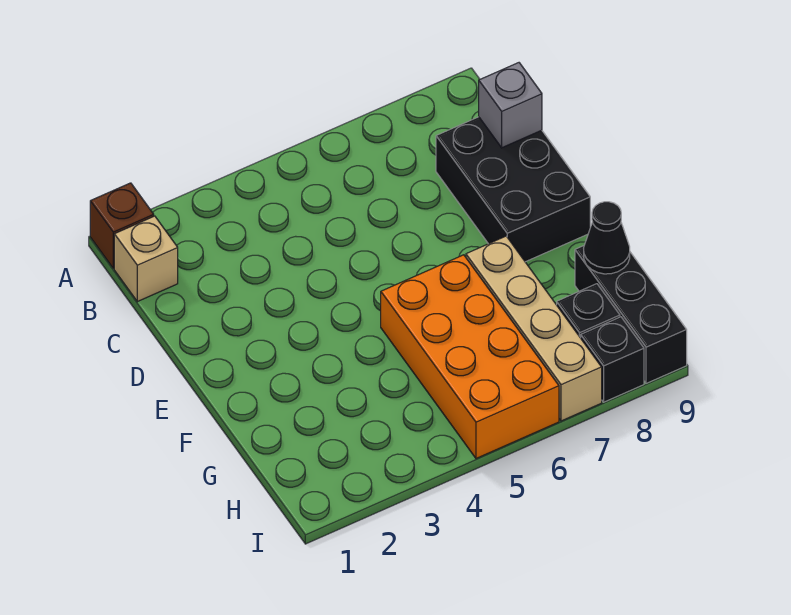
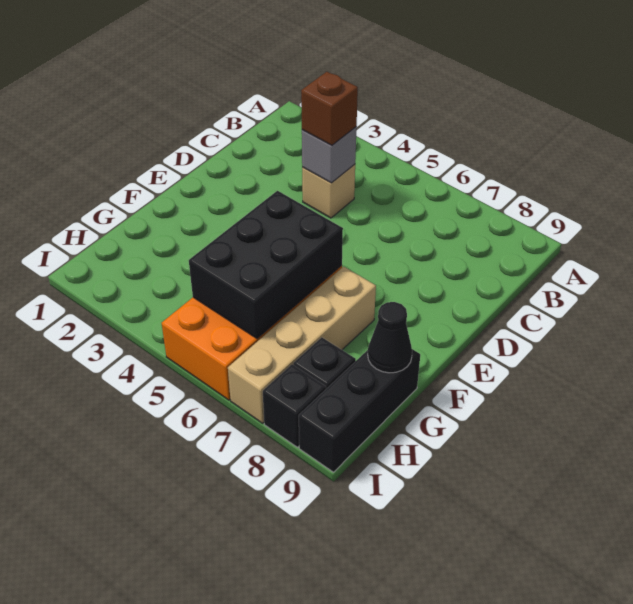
brown brick A1 level 1 -> brown brick C4 level 3
tan brick B1 level 1 -> tan brick C4 level 1
black brick C8:E9 level 1 -> black brick F5:H6 level 2
grey brick C9 level 2 -> grey brick C4 level 2

